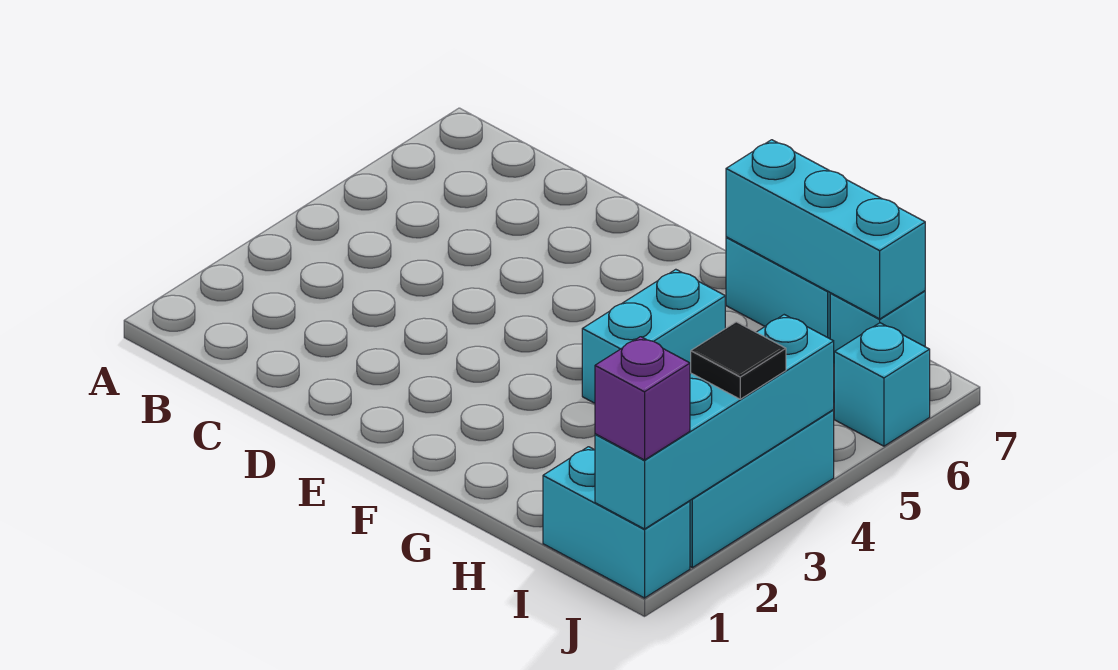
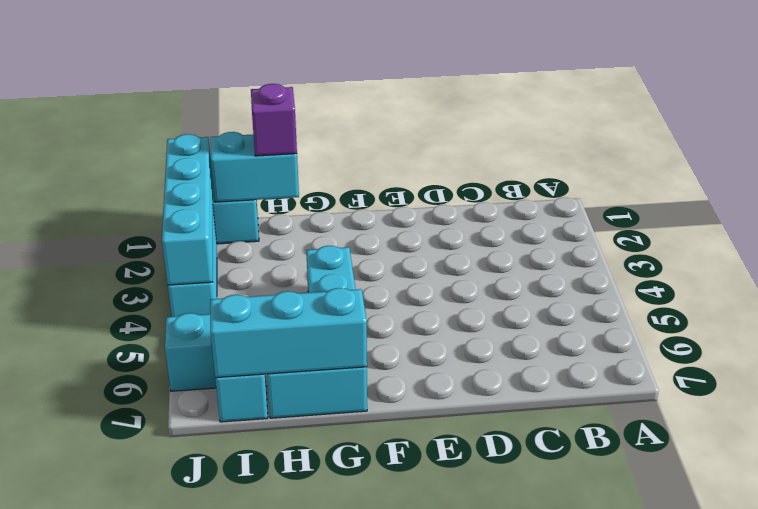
none -> cyan brick H1:I1 level 2
purple brick J1 level 3 -> purple brick H1 level 3
black tile J3 level 3 -> none

